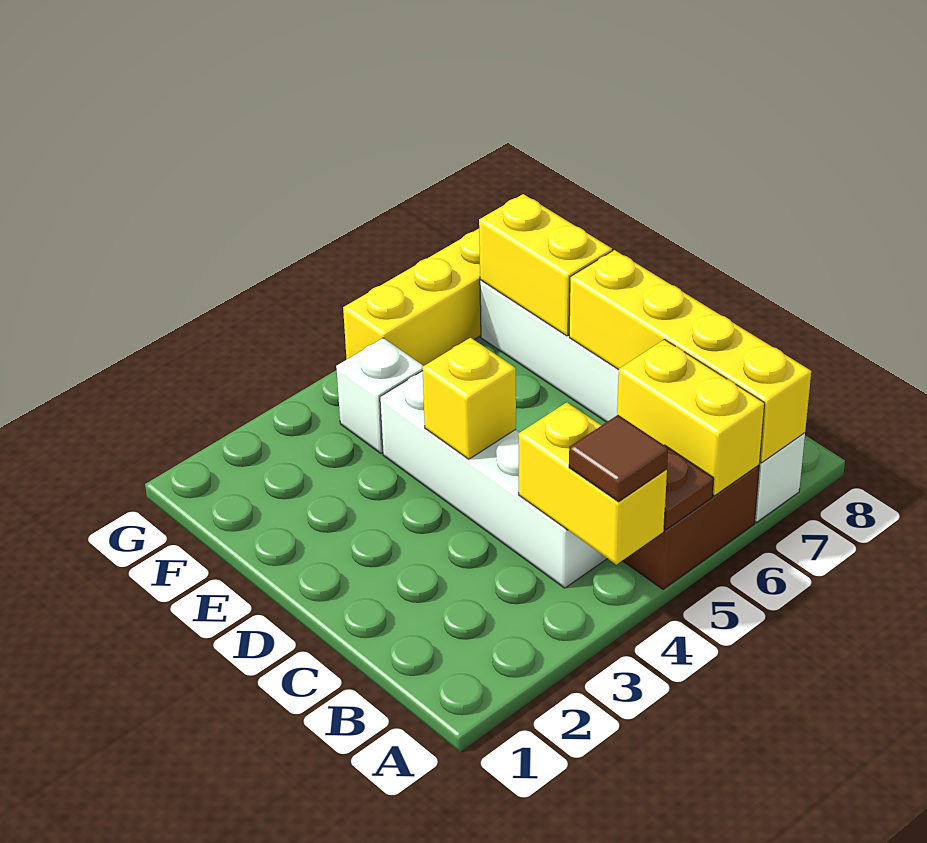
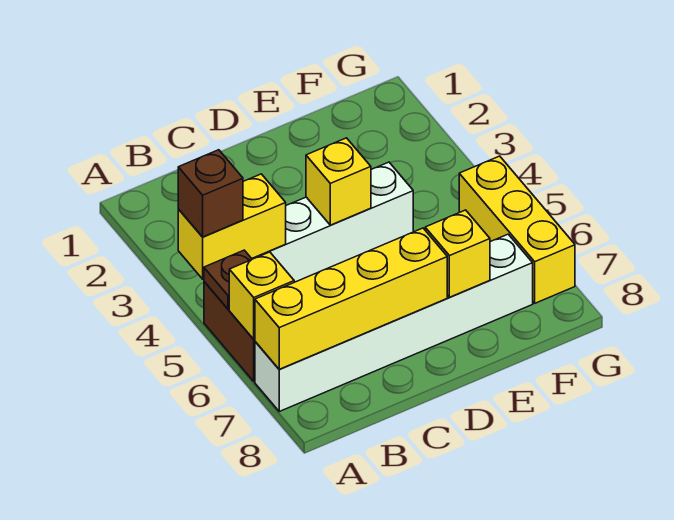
brown tile A4 level 3 -> brown brick A4 level 3
yellow brick A6:B6 level 2 -> yellow brick A6 level 2
yellow brick E7:F7 level 2 -> yellow brick E7 level 2
white brick F4 level 1 -> none

